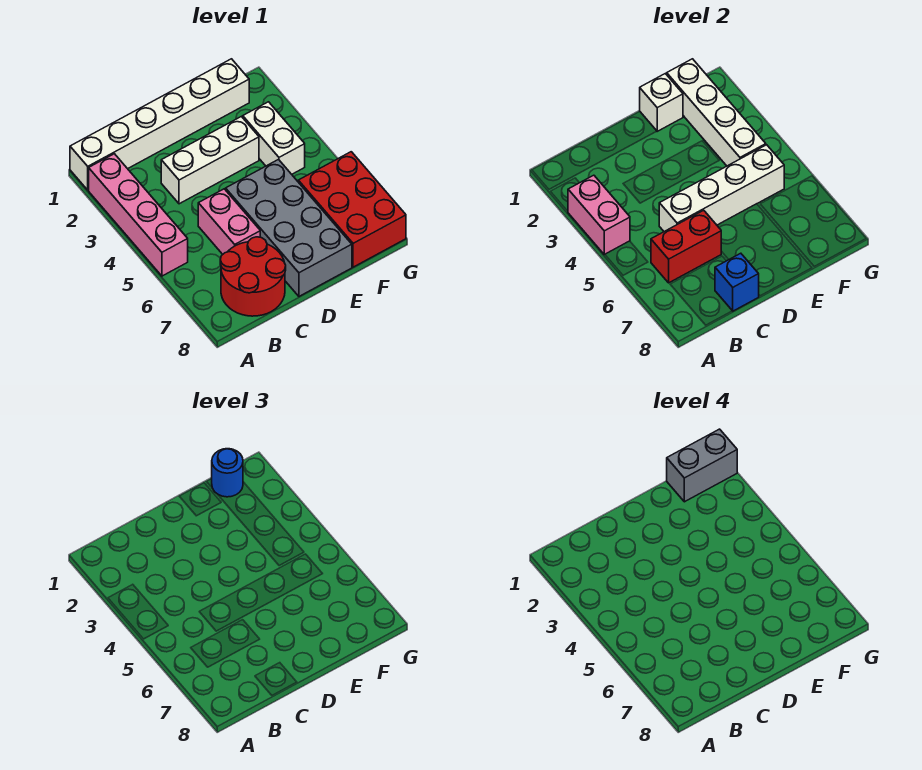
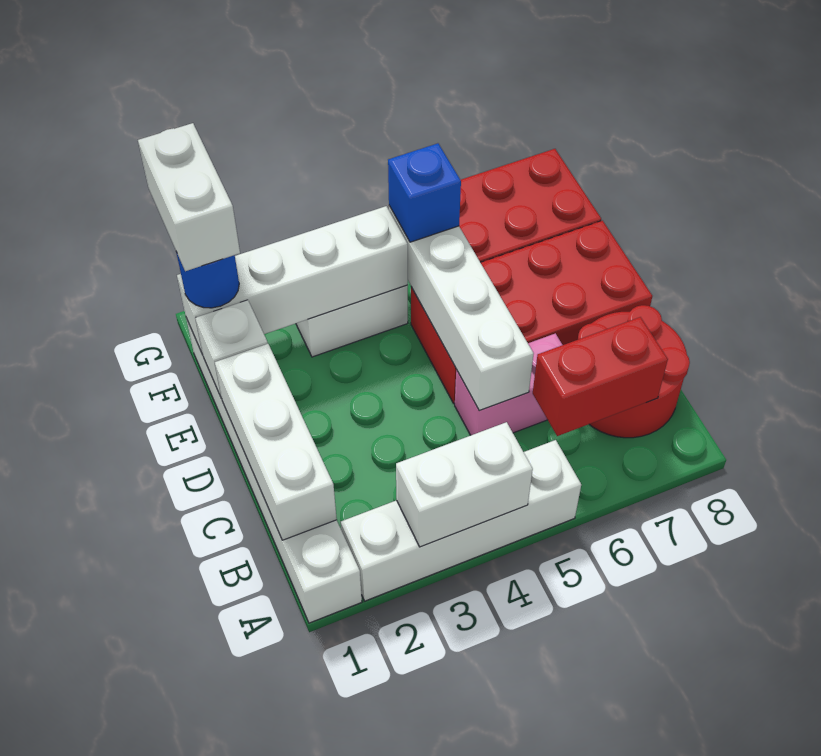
pink brick A2:A5 level 1 -> white brick A2:A5 level 1
pink brick A3:A4 level 2 -> white brick A3:A4 level 2
red brick B6:C6 level 2 -> red brick B6:B7 level 2
white brick C3:E3 level 1 -> white brick B1:D1 level 2
blue brick C8 level 2 -> blue brick F5 level 3
grey brick D5:E8 level 1 -> red brick D5:E8 level 1
grey brick F1:G1 level 4 -> white brick F1:G1 level 4

